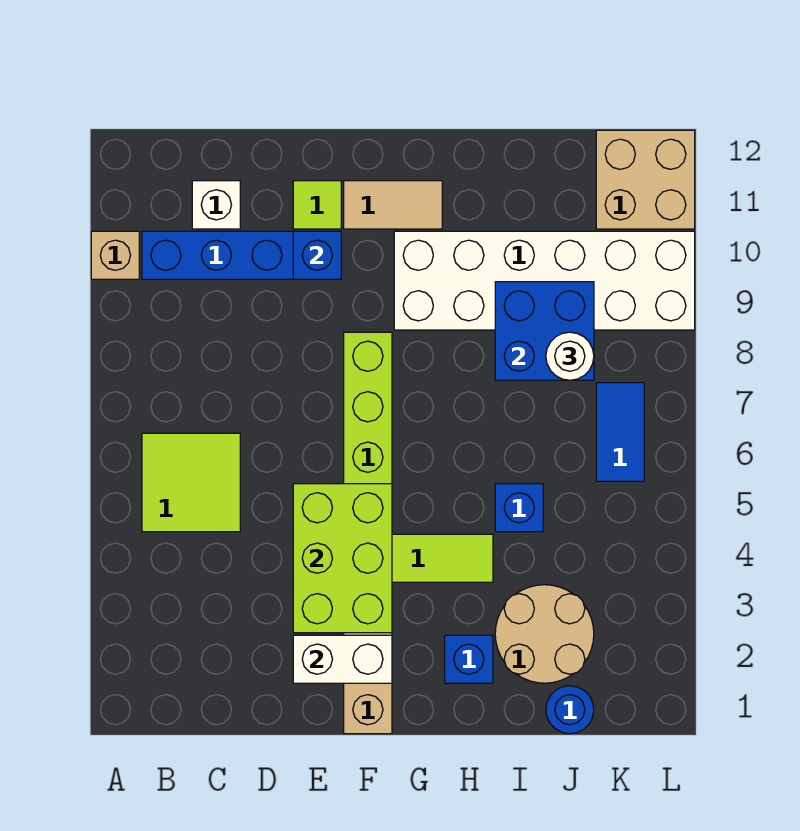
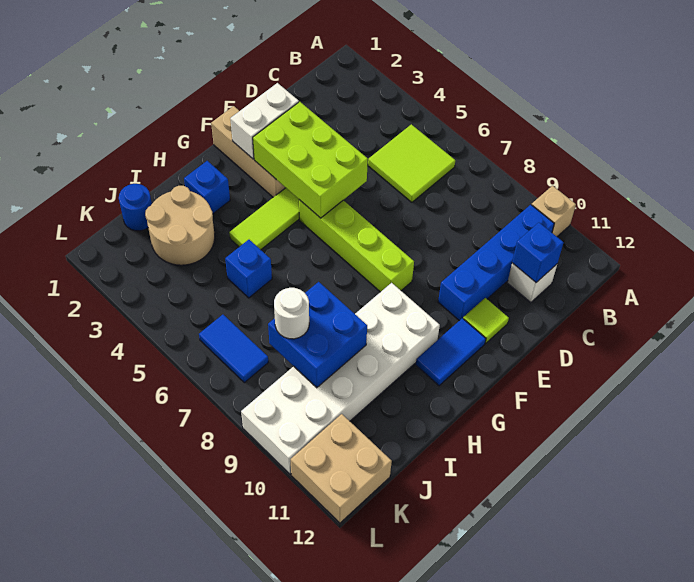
blue brick E10 level 2 -> blue brick C11 level 2
tan tile F11:G11 level 1 -> blue tile F11:G11 level 1

